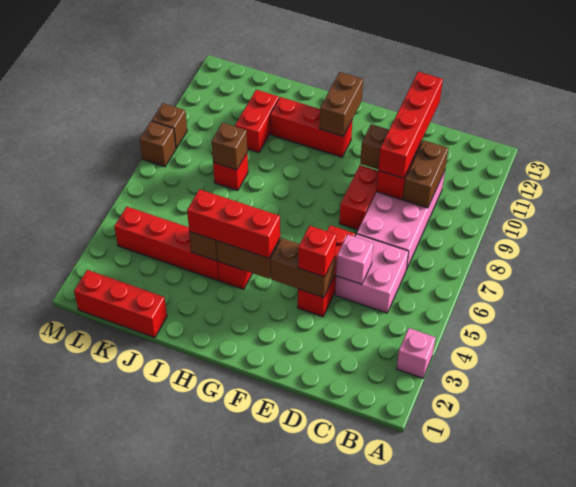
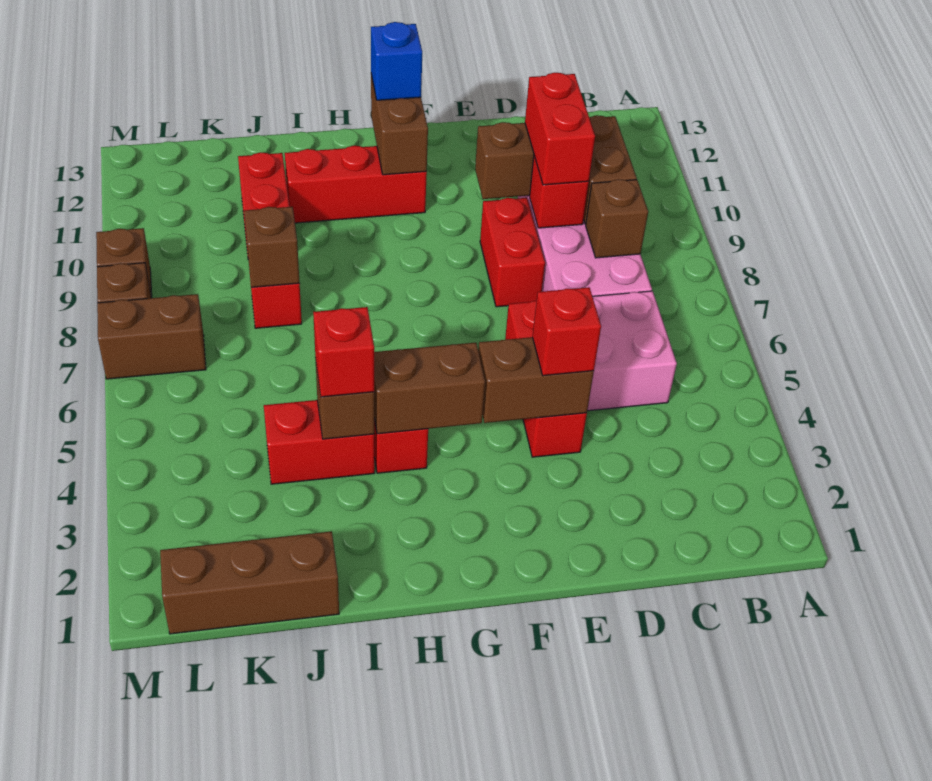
pink brick A3 level 1 -> none
none -> brown brick C8 level 2
pink brick D5 level 2 -> none
red brick D9:D12 level 3 -> red brick D9:D10 level 3
red brick G4:I4 level 3 -> red brick I4 level 3
none -> blue brick G12 level 3
red brick I4:L4 level 1 -> red brick I4:J4 level 1
red brick J1:L1 level 1 -> brown brick J1:L1 level 1
none -> brown brick L7:M7 level 1

